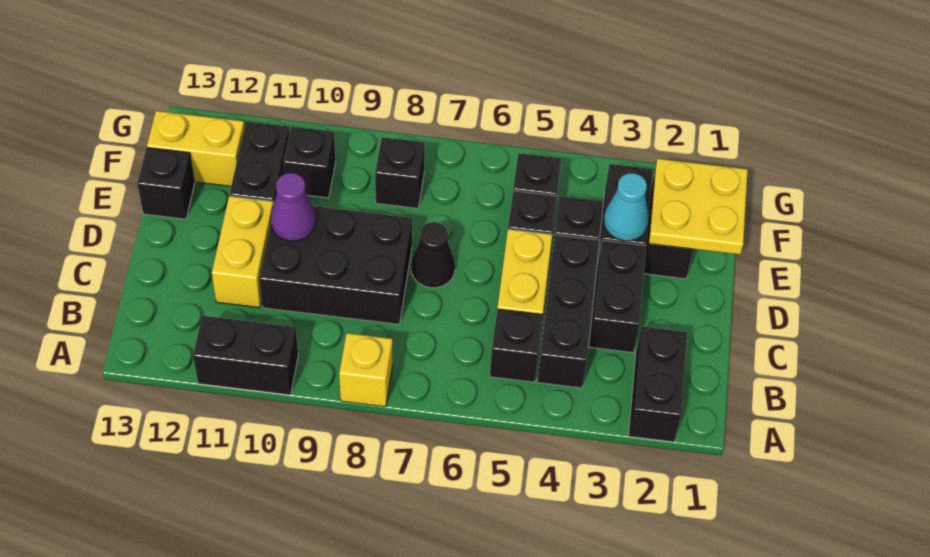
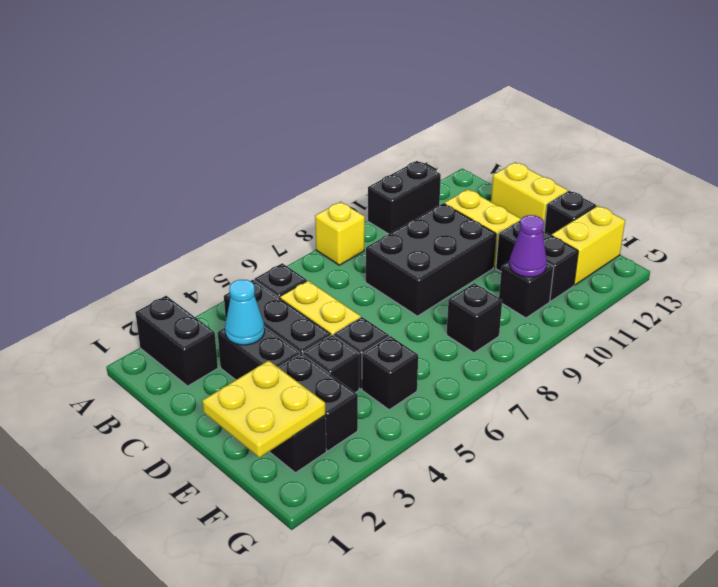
none -> yellow brick C13:D13 level 1
black cone D7 level 1 -> none
purple cone D10 level 2 -> purple cone F10 level 2
cyan cone E3 level 2 -> cyan cone C3 level 2

